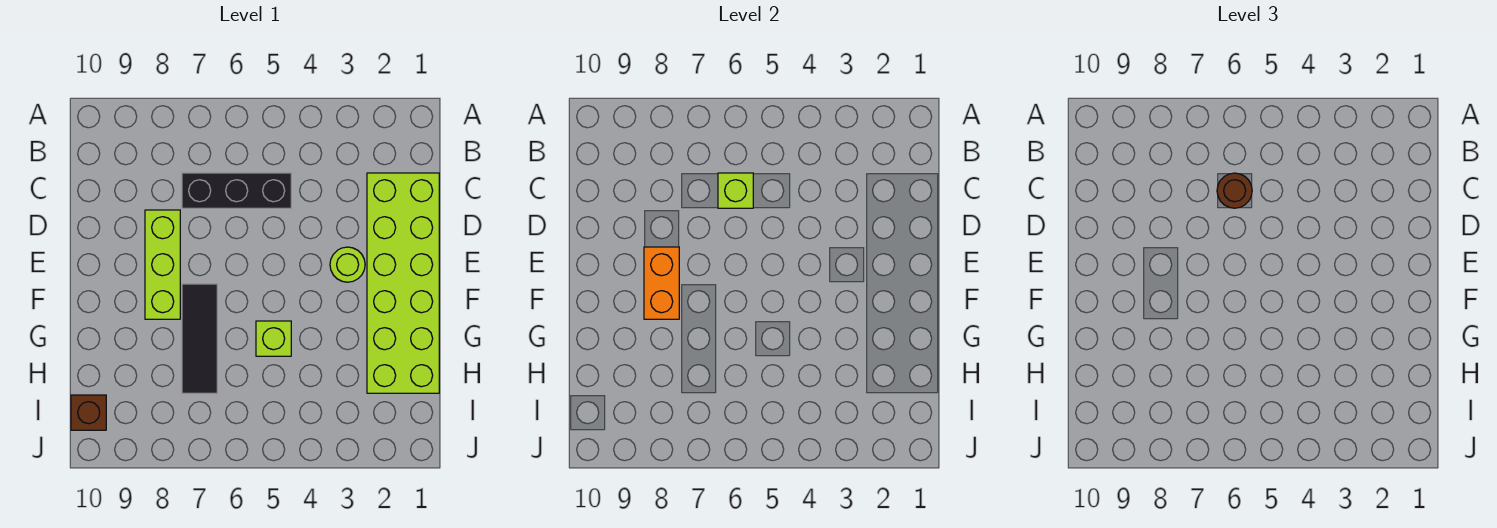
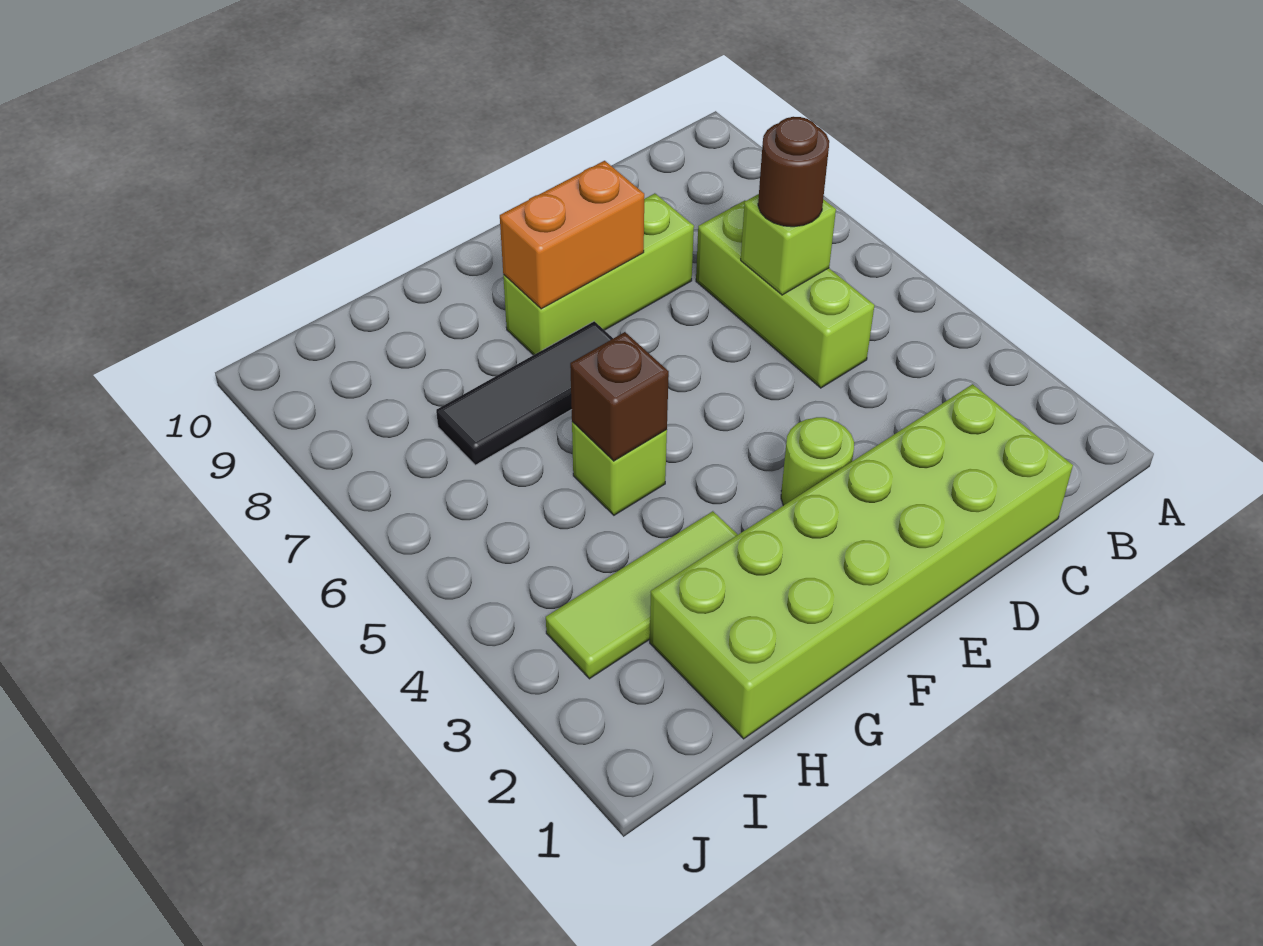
black brick C5:C7 level 1 -> lime brick C5:C7 level 1
none -> lime tile G3:I3 level 1
brown brick I10 level 1 -> brown brick G5 level 2

